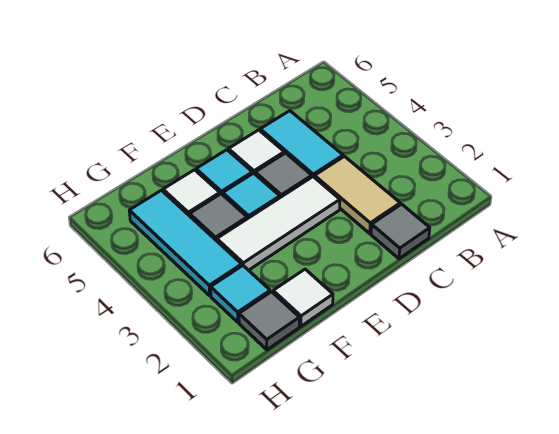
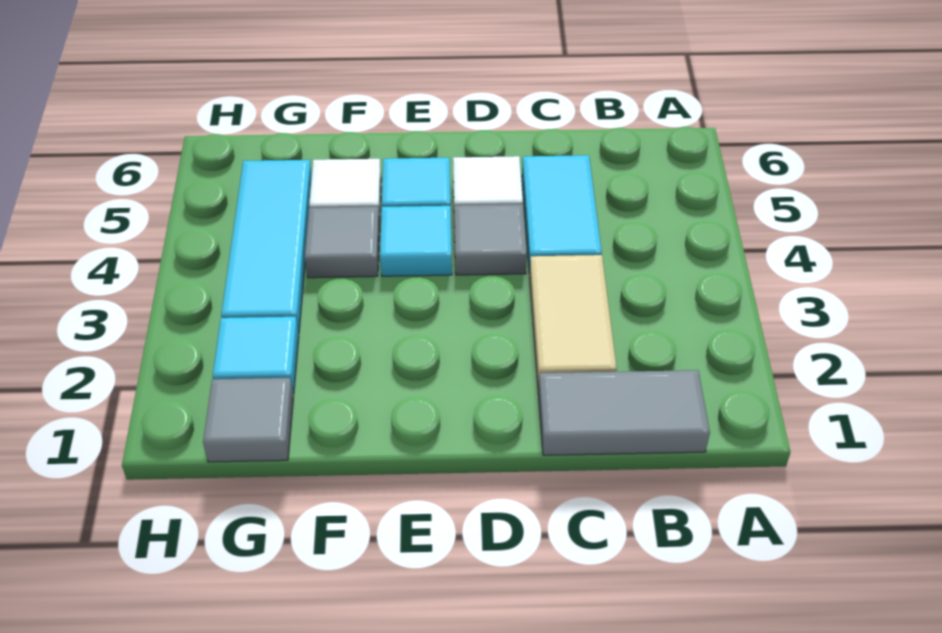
grey tile C1 level 1 -> grey tile B1:C1 level 1
white tile D3:F3 level 1 -> none
white tile F1 level 1 -> none

